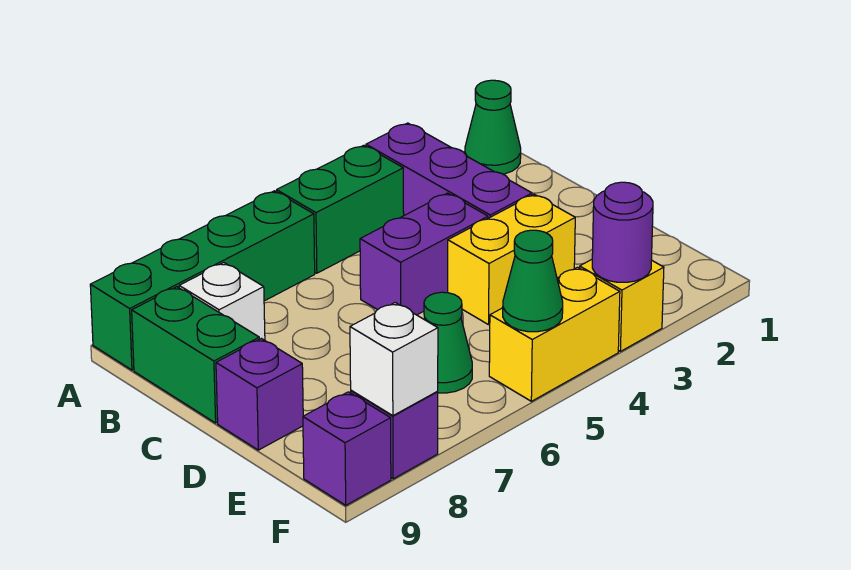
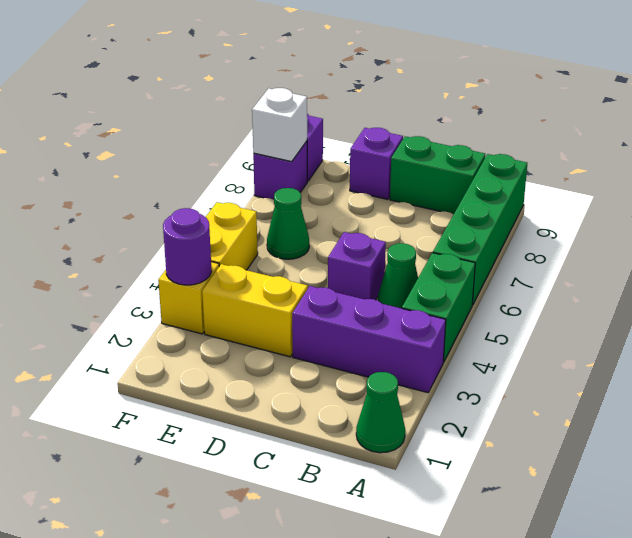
white brick B8 level 1 -> none
purple brick C4:C5 level 1 -> purple brick C5 level 1
yellow brick D3:D4 level 1 -> yellow brick D3:E3 level 1
green cone F5 level 2 -> green cone B5 level 1

